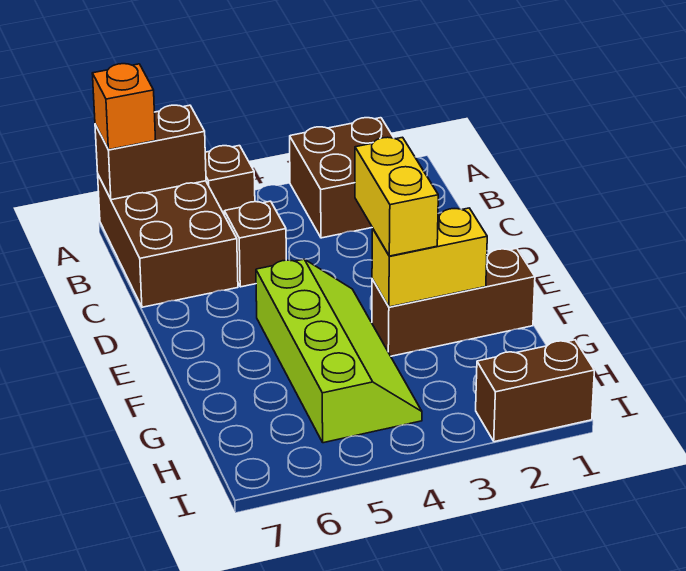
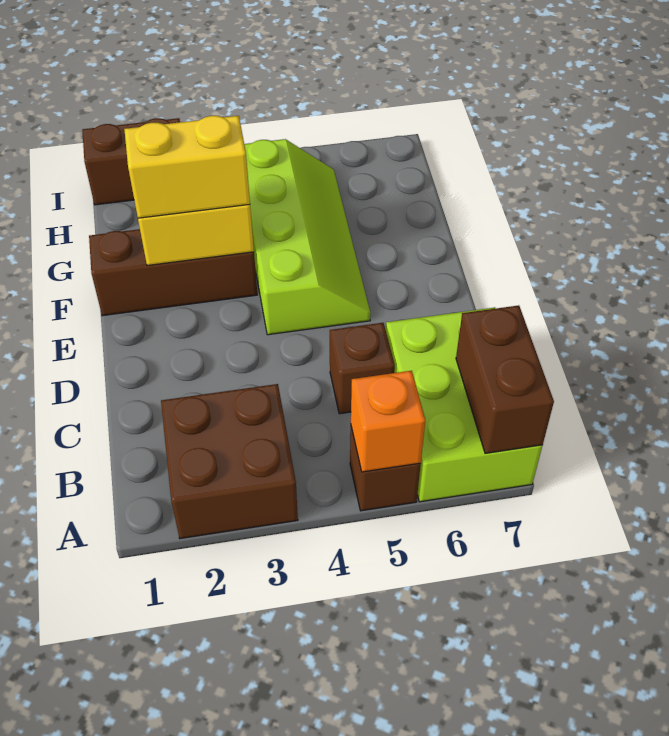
brown brick A6:C7 level 1 -> lime brick A6:C7 level 1
brown brick A6:A7 level 2 -> brown brick A7:B7 level 2
orange brick A7 level 3 -> orange brick A5 level 2
yellow brick E3:F3 level 3 -> yellow brick F2:F3 level 3
lime slope E4:H5 level 1 top 5 -> lime slope E4:H5 level 1 top 4

